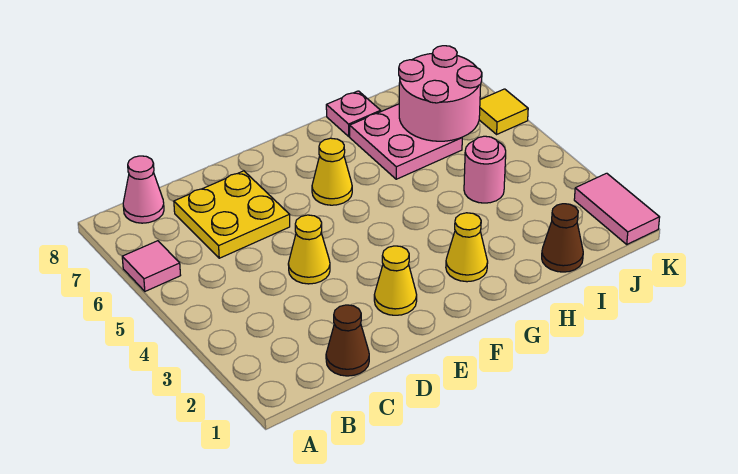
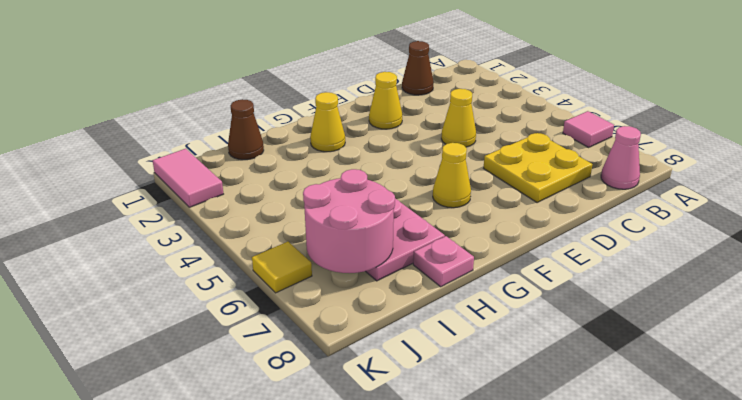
pink round brick I4 level 1 -> none

